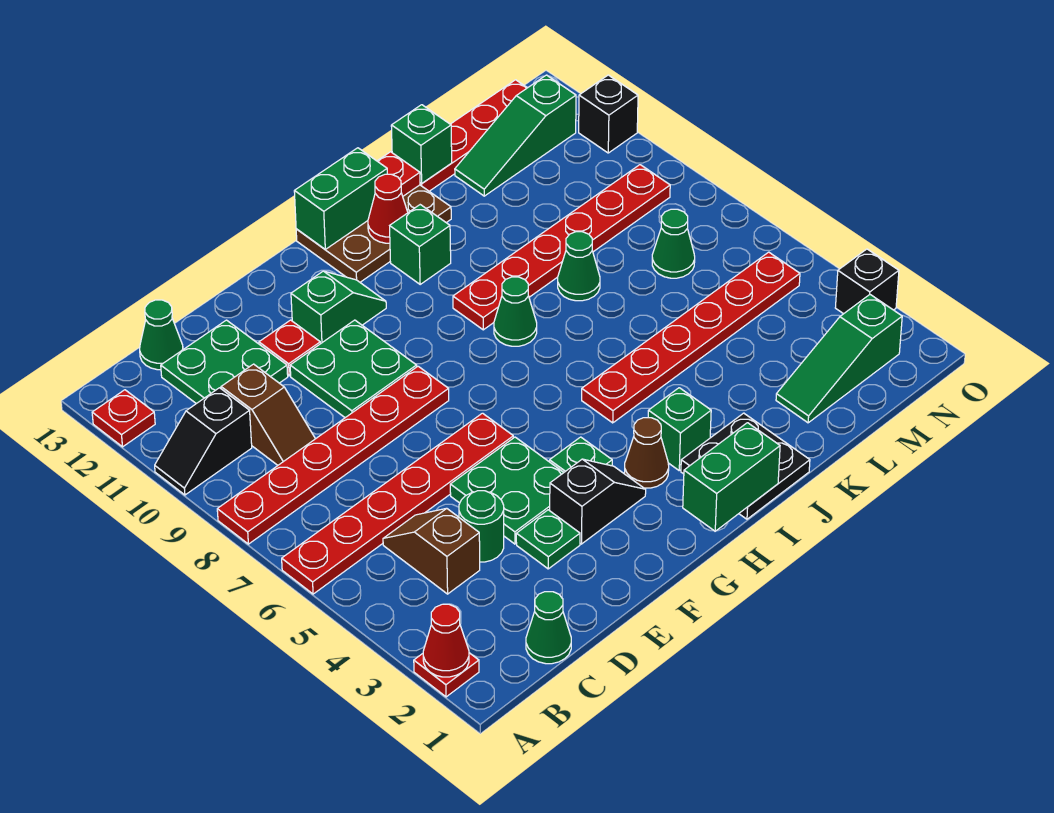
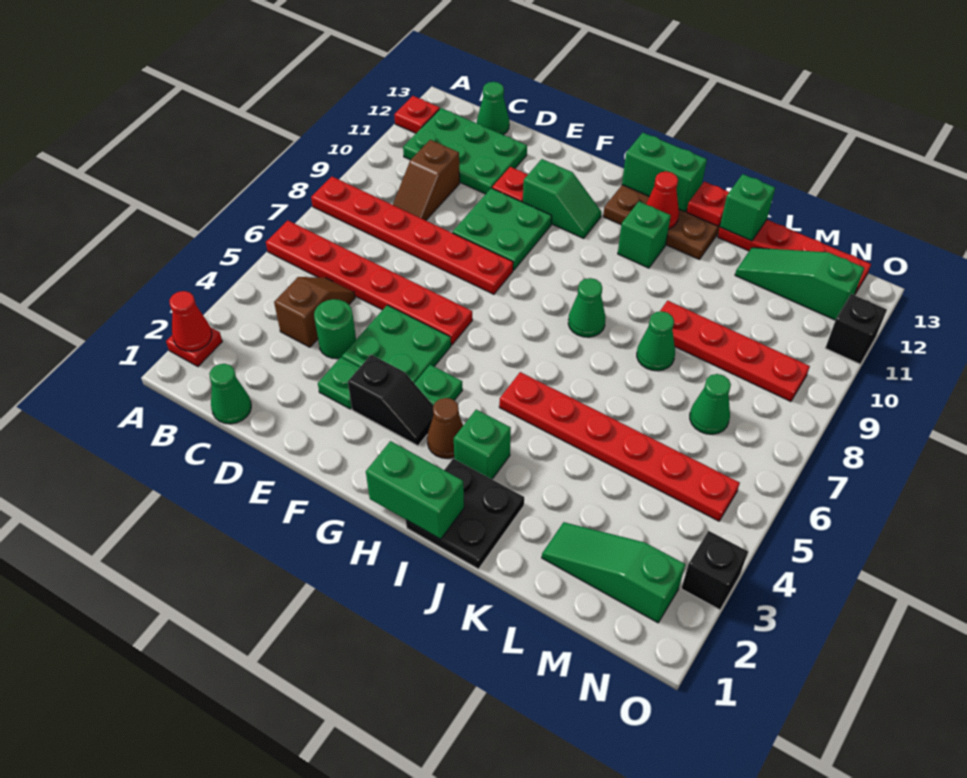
black slope A10:B10 level 1 top B -> none
green plate C11:D12 level 1 -> green plate B11:D12 level 1
red plate I9:N9 level 1 -> red plate K9:N9 level 1

